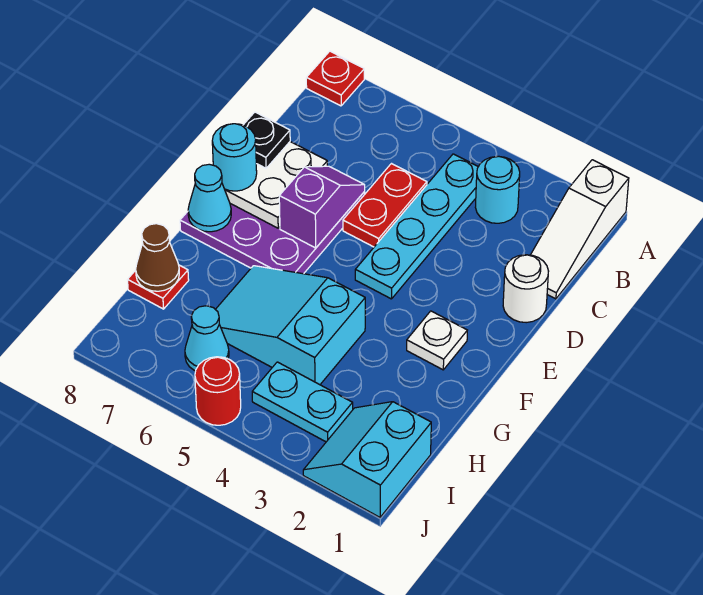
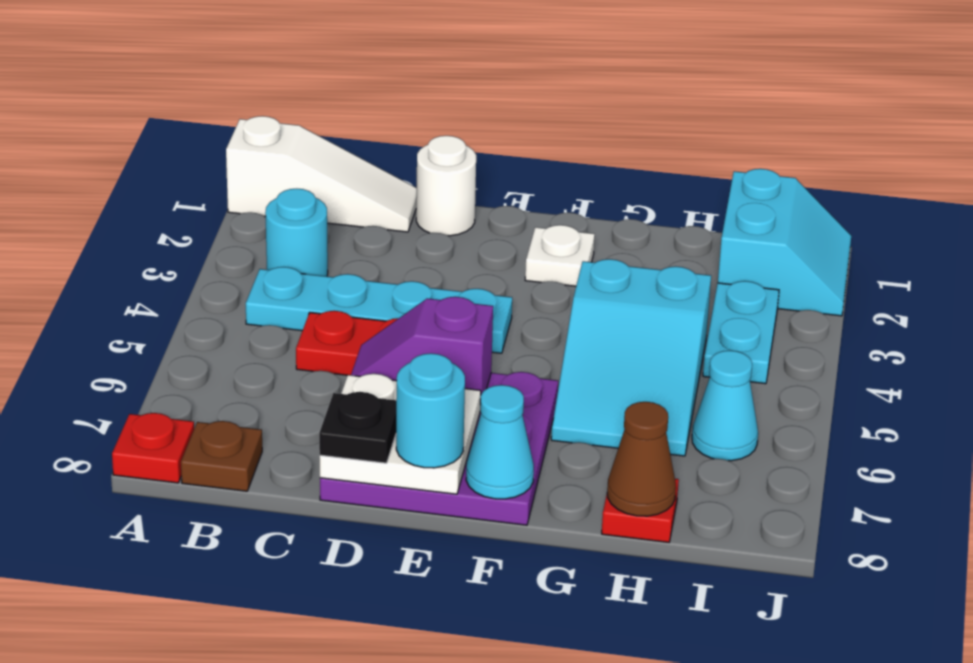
none -> brown plate B8 level 1
cyan slope I1:J2 level 1 top 1 -> cyan slope I1:J2 level 1 top I
red round brick J5 level 1 -> none

